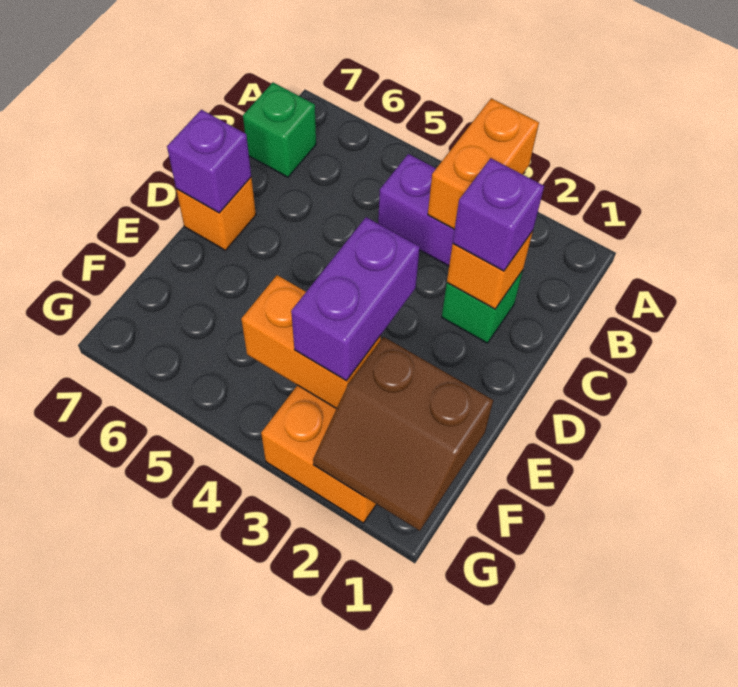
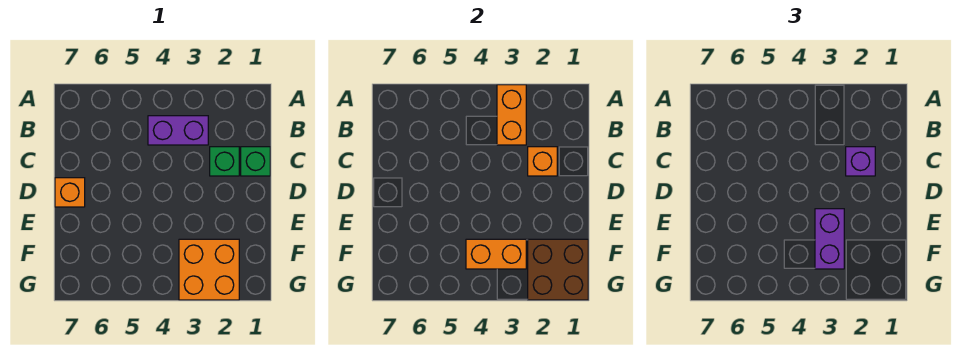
green brick B7 level 1 -> green brick C1 level 1
purple brick D7 level 2 -> none
brown slope F1:G2 level 2 top F -> brown brick F1:G2 level 2

